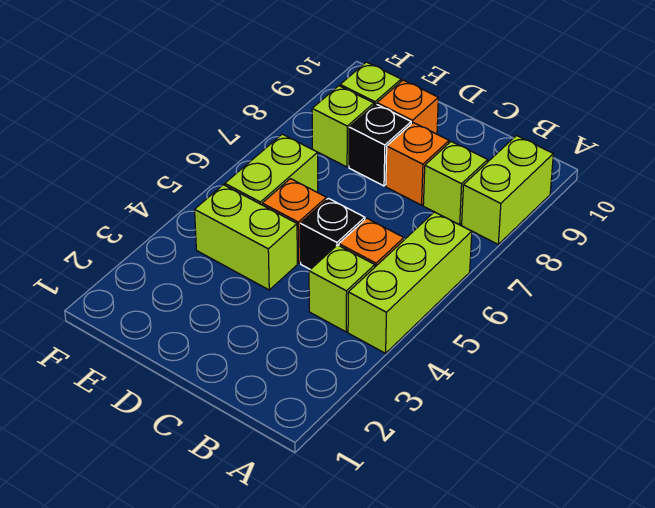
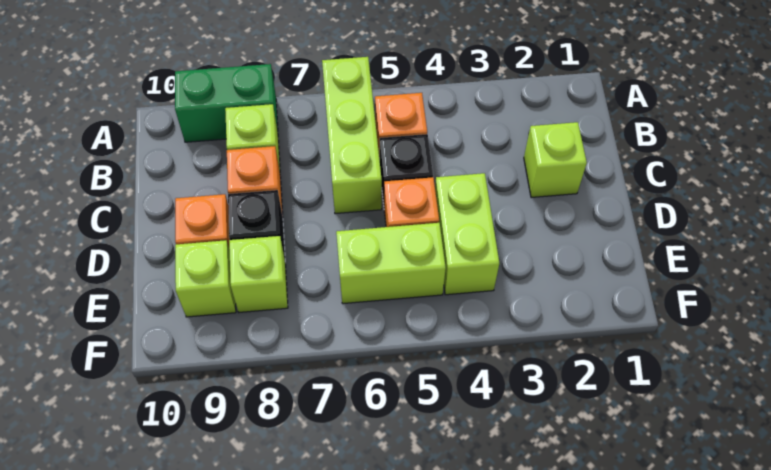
lime brick A4:A6 level 1 -> lime brick A6:C6 level 1
lime brick A8:A9 level 1 -> green brick A8:A9 level 1
lime brick B4 level 1 -> lime brick C2 level 1

